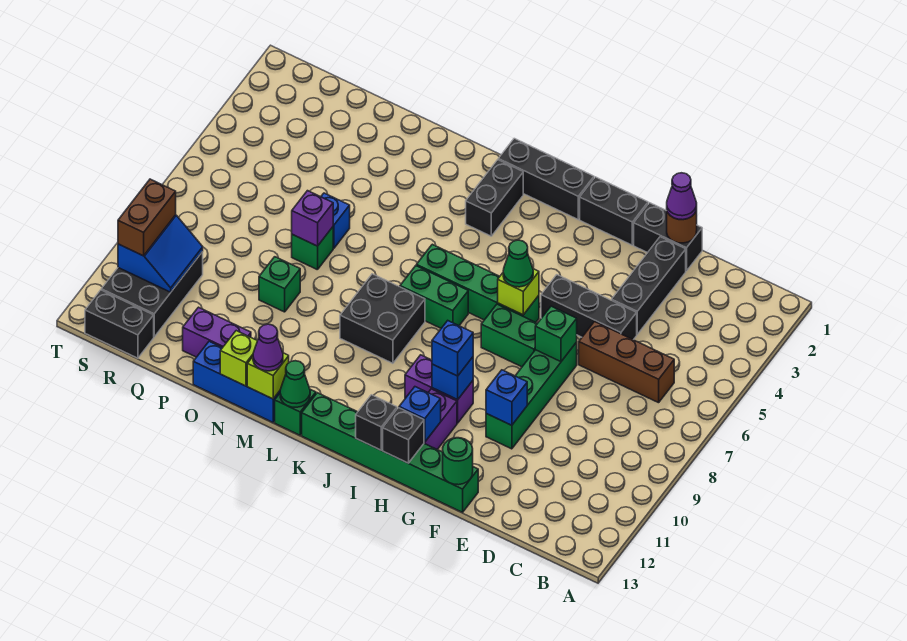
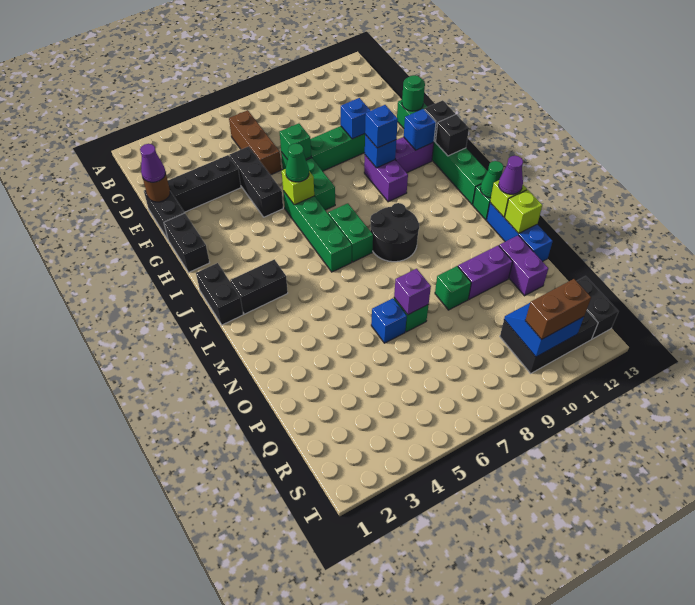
black brick I1:K1 level 1 -> black brick J1:K1 level 1
black brick K8:L9 level 1 -> black round brick K8:L9 level 1
none -> purple brick O10:O11 level 1

